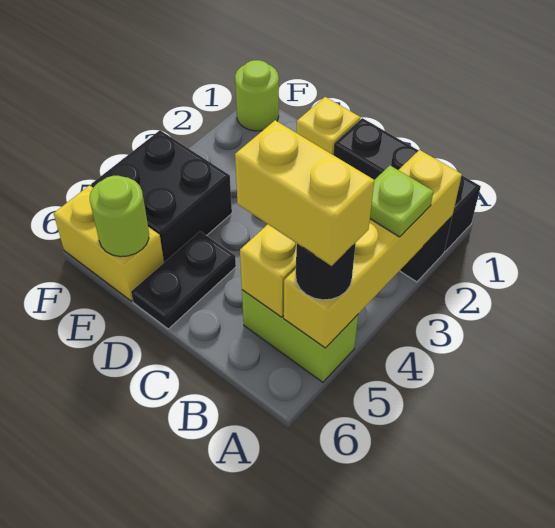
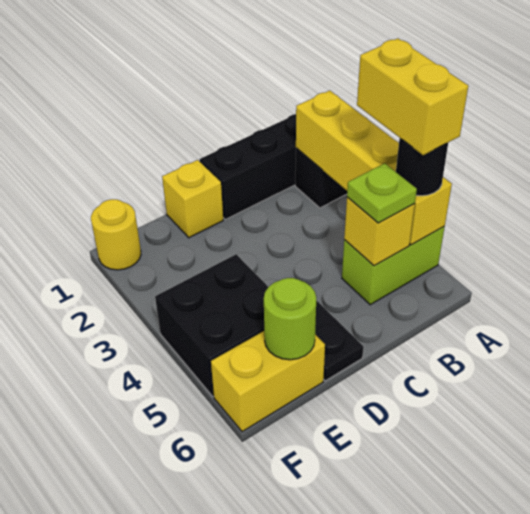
lime plate A3 level 3 -> lime plate B5 level 3
yellow brick A5:B5 level 4 -> yellow brick A4:A5 level 4
lime round brick F1 level 1 -> yellow round brick F1 level 1

